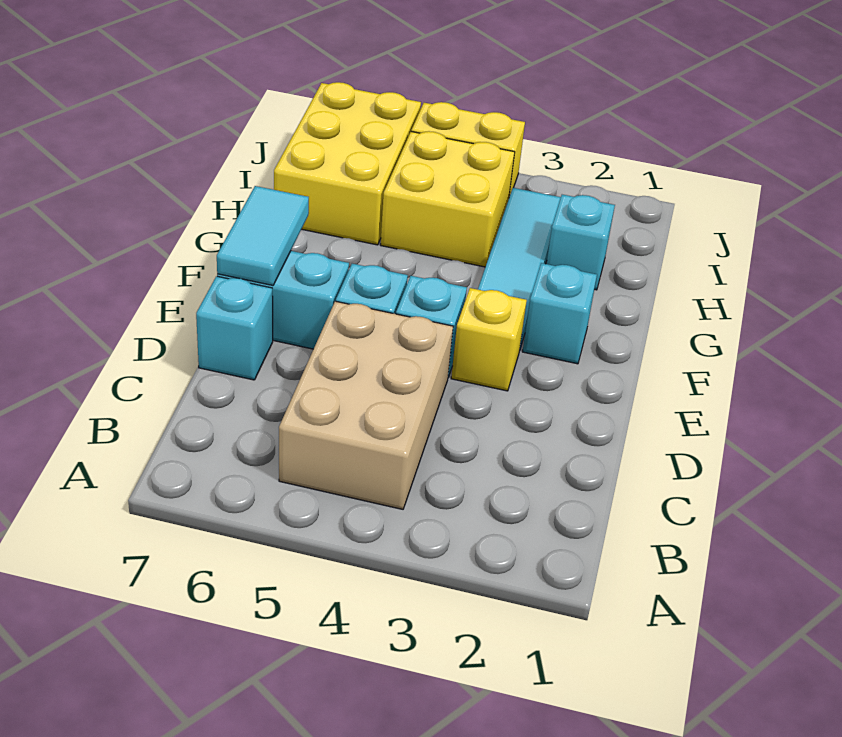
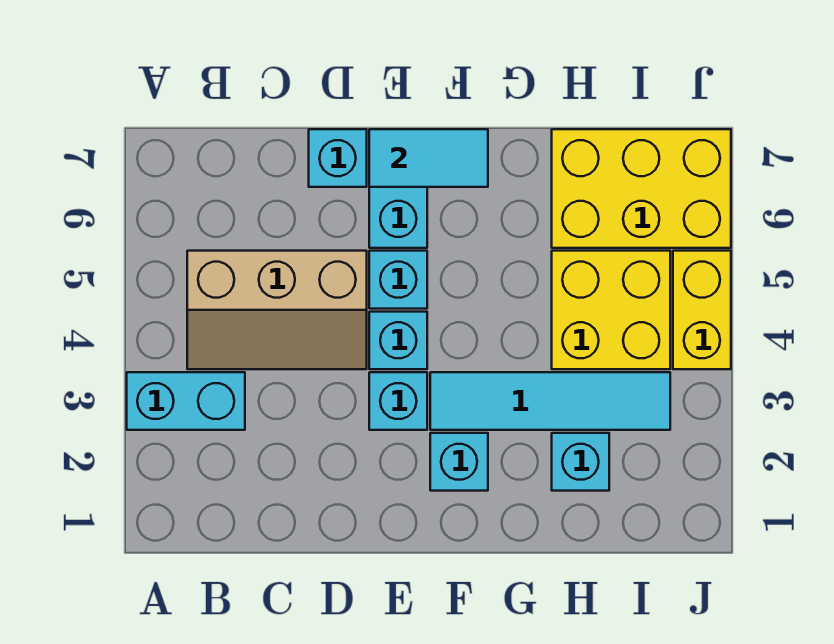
none -> cyan brick A3:B3 level 1
tan brick B4:D5 level 1 -> tan slope B4:D5 level 1 top 5
yellow brick E3 level 1 -> cyan brick E3 level 1

